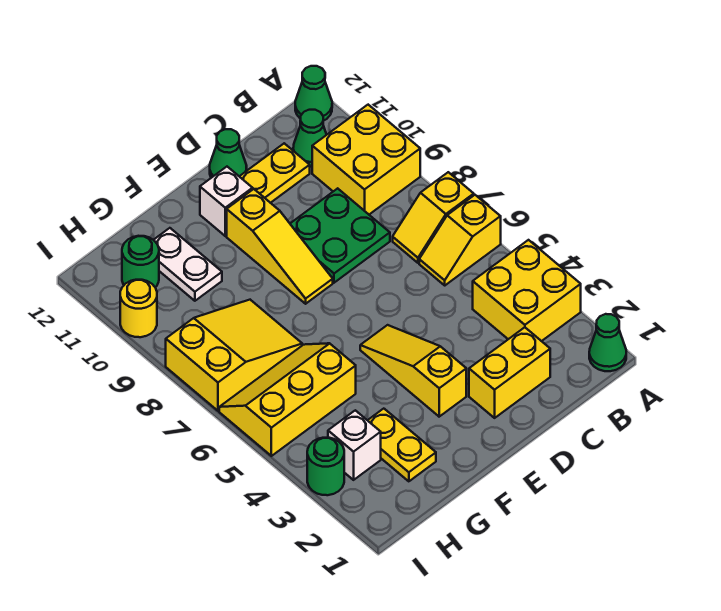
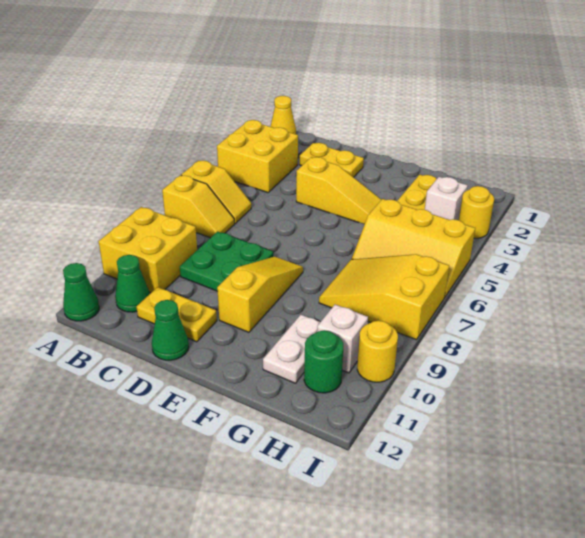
green cone A1 level 1 -> yellow cone A1 level 1
yellow brick C2:D2 level 1 -> yellow plate C2:D2 level 1
yellow slope E3:E5 level 1 top 3 -> yellow slope D4:F4 level 1 top D
white brick E11 level 1 -> white brick H10 level 1
green round brick I3 level 1 -> yellow round brick I3 level 1

